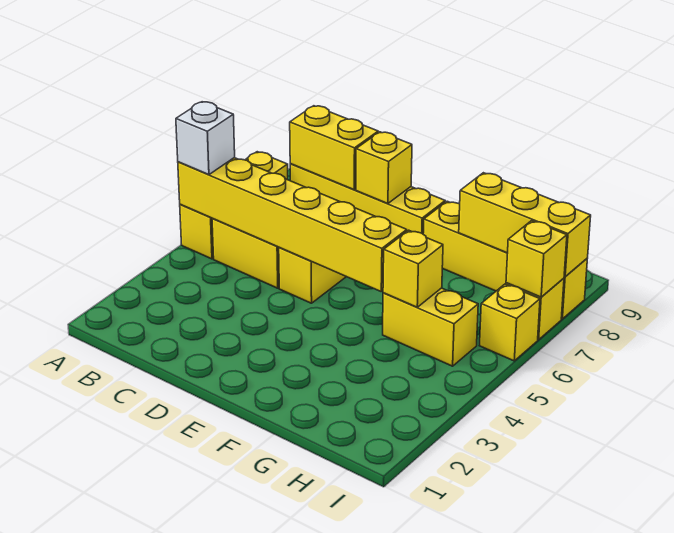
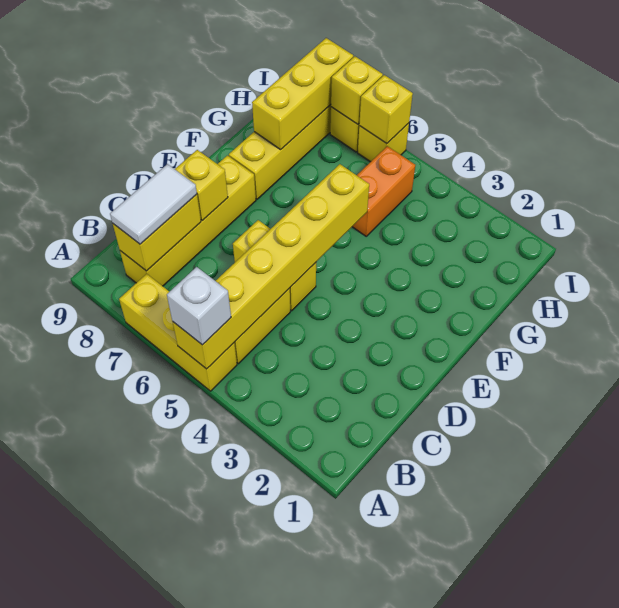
none -> white tile B8:C8 level 3
yellow brick G5:H5 level 1 -> orange brick G5:H5 level 1
yellow brick G5 level 2 -> yellow brick I6 level 2

